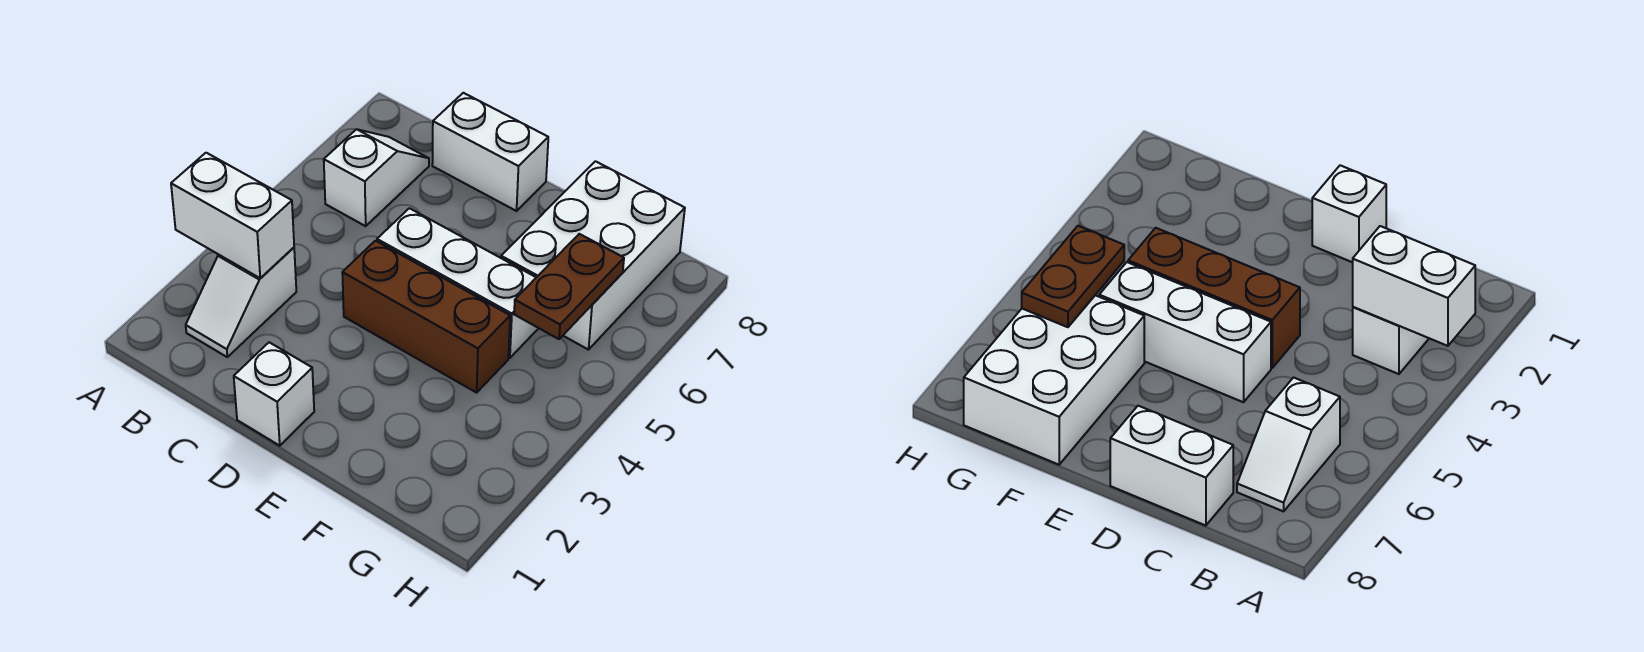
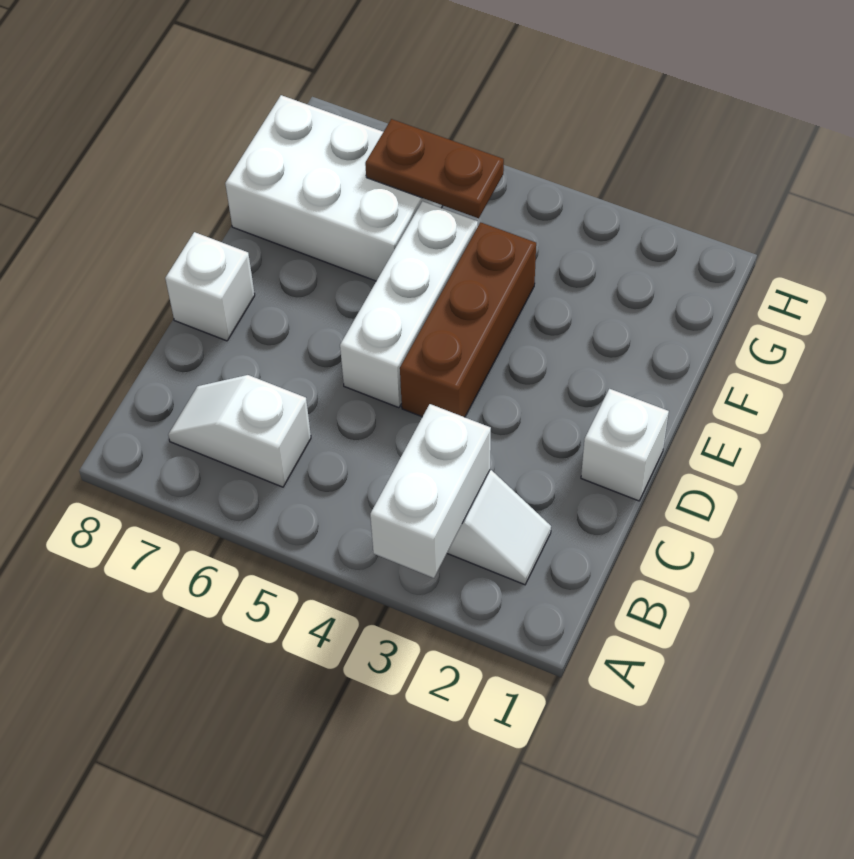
white brick C8:D8 level 1 -> white brick D8 level 1

